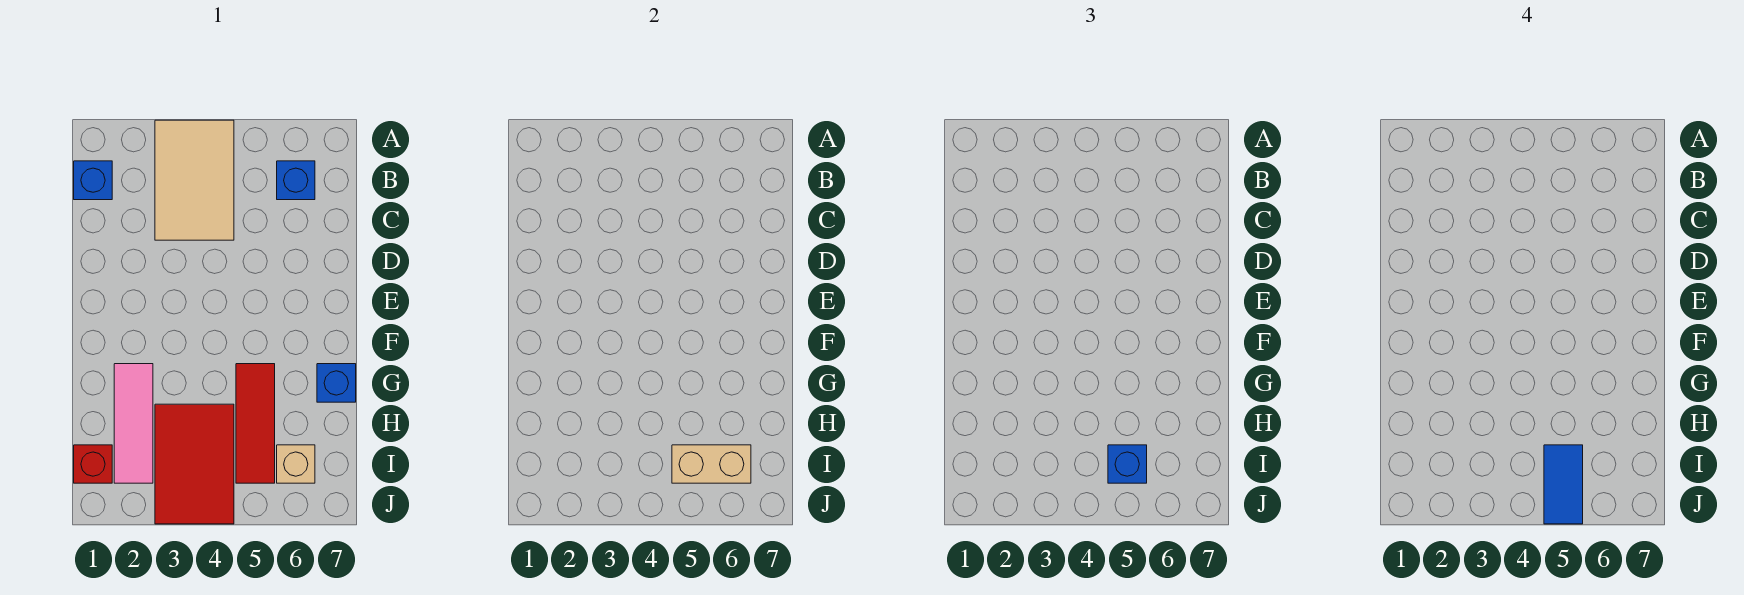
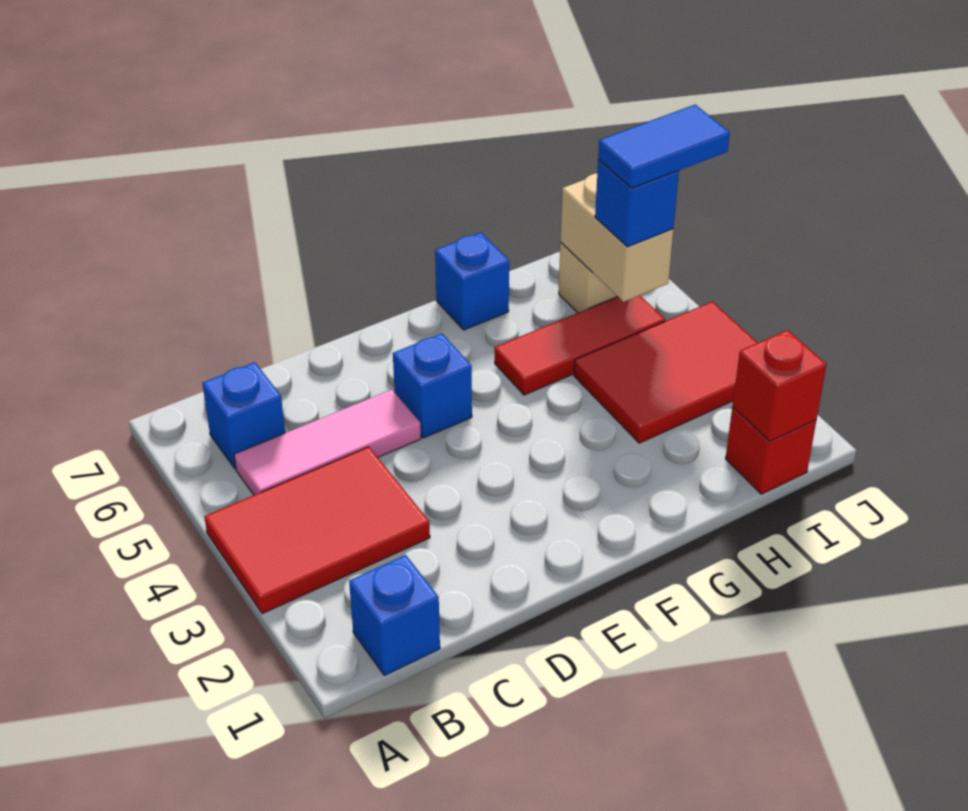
tan tile A3:C4 level 1 -> red tile A3:C4 level 1
none -> blue brick E5 level 1
pink tile G2:I2 level 1 -> pink tile B5:D5 level 1
none -> red brick I1 level 2

